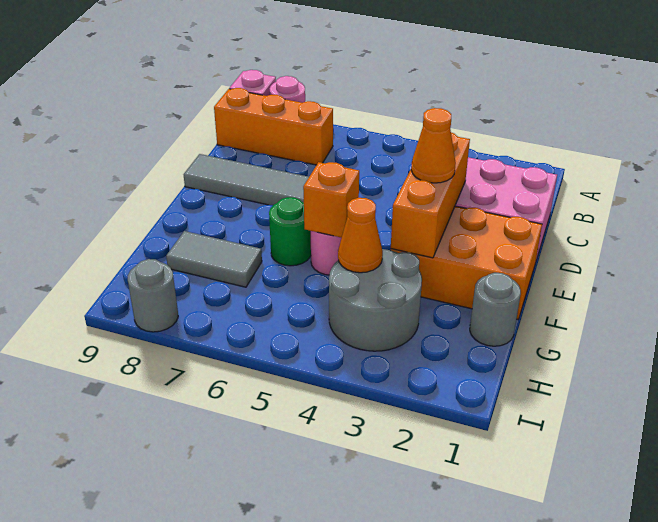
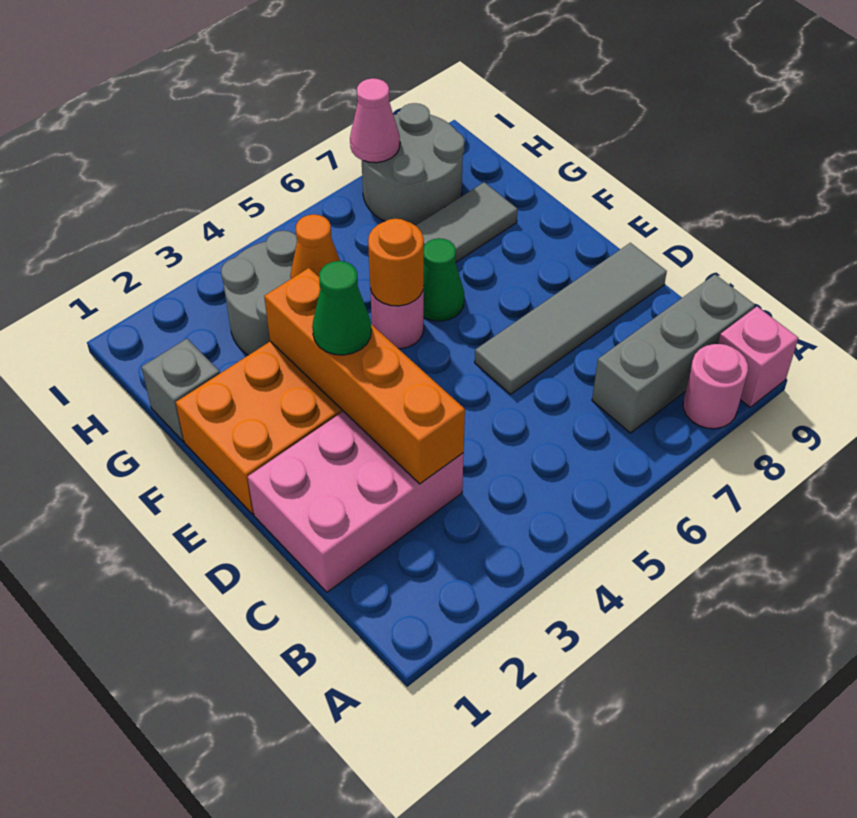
orange brick B7:B9 level 1 -> grey brick B7:B9 level 1
orange brick D3:F3 level 2 -> orange brick C3:F3 level 2
orange cone E3 level 3 -> green cone E3 level 3
orange brick F5 level 2 -> orange round brick F5 level 2
green round brick F6 level 1 -> green cone F6 level 1
grey round brick G1 level 1 -> grey brick G1 level 1
none -> pink cone I7 level 2
grey round brick I8 level 1 -> grey round brick H7:I8 level 1

